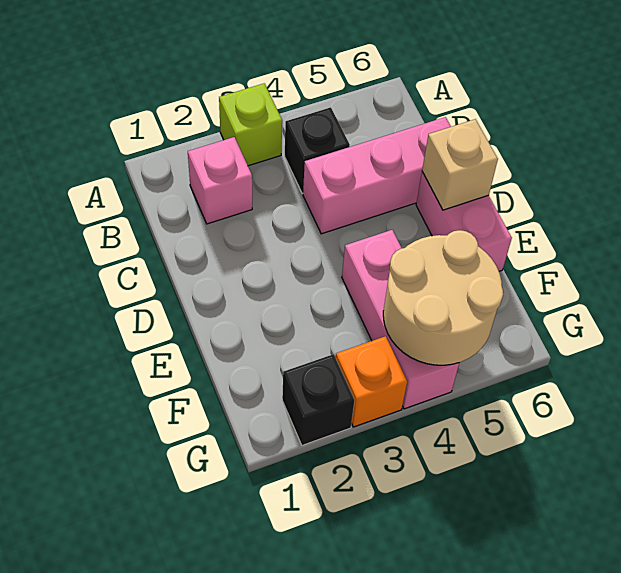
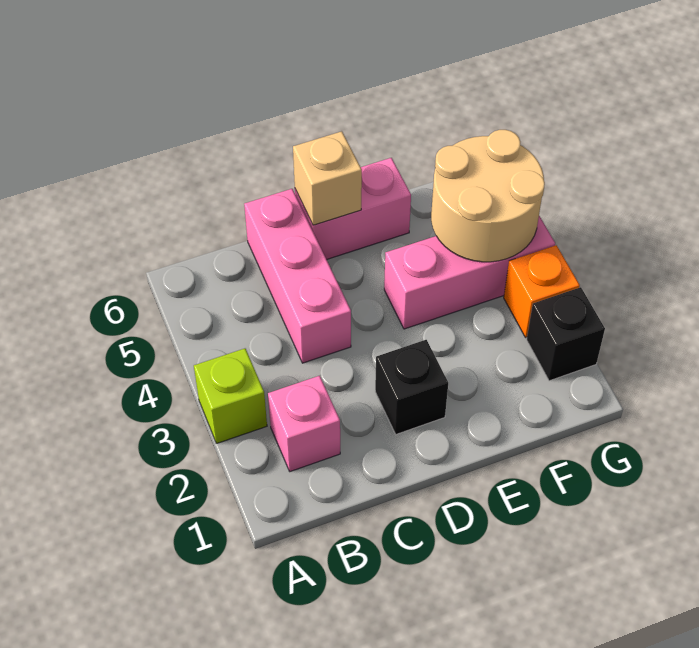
black brick B4 level 1 -> black brick D2 level 1

